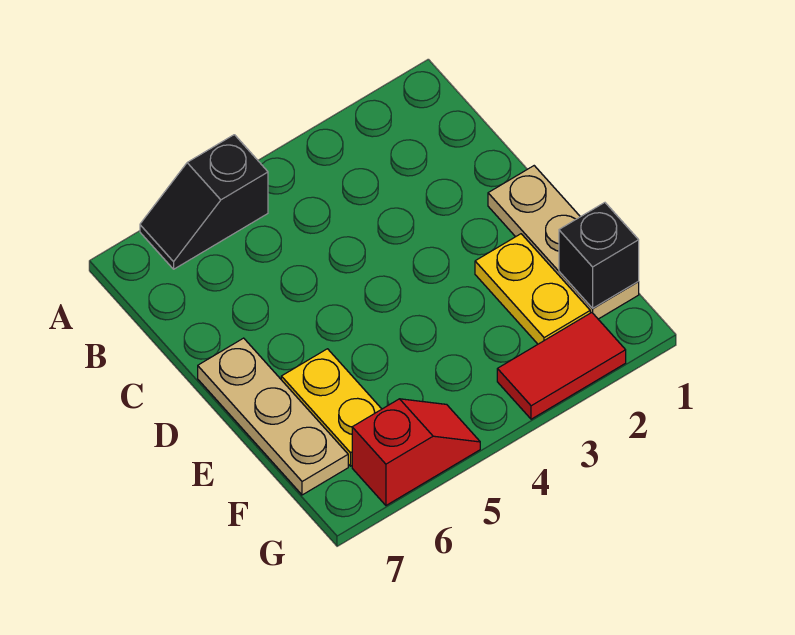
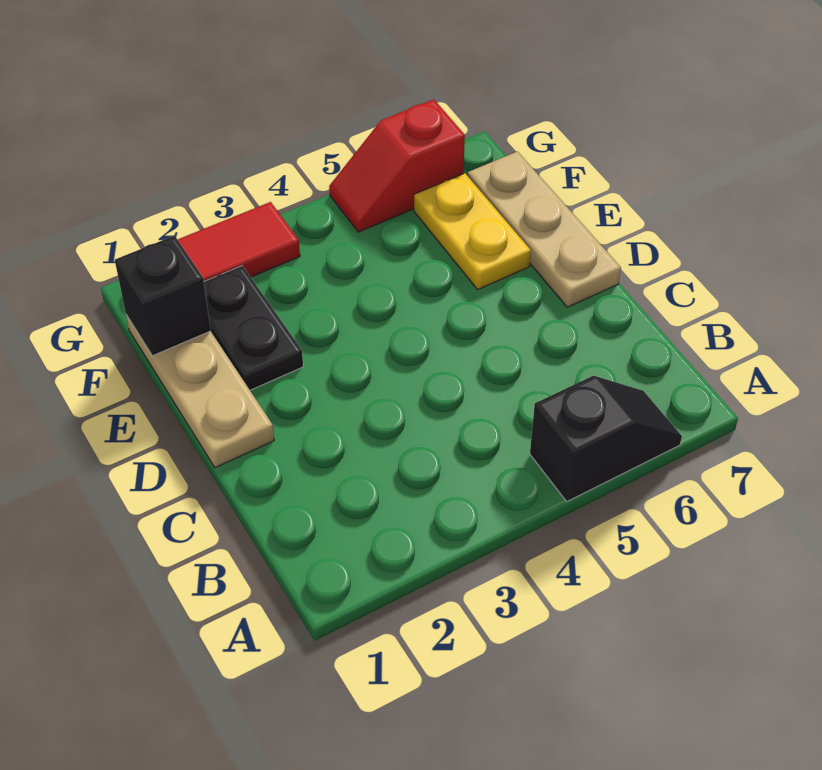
yellow plate E2:F2 level 1 -> black plate E2:F2 level 1

